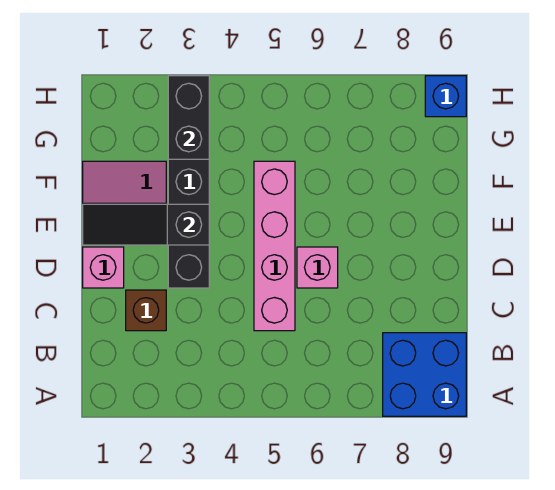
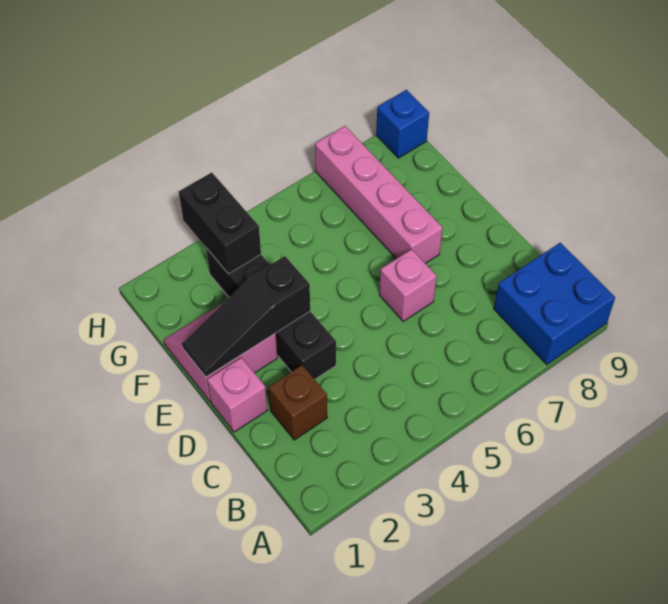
pink brick C5:F5 level 1 -> pink brick E7:H7 level 1

